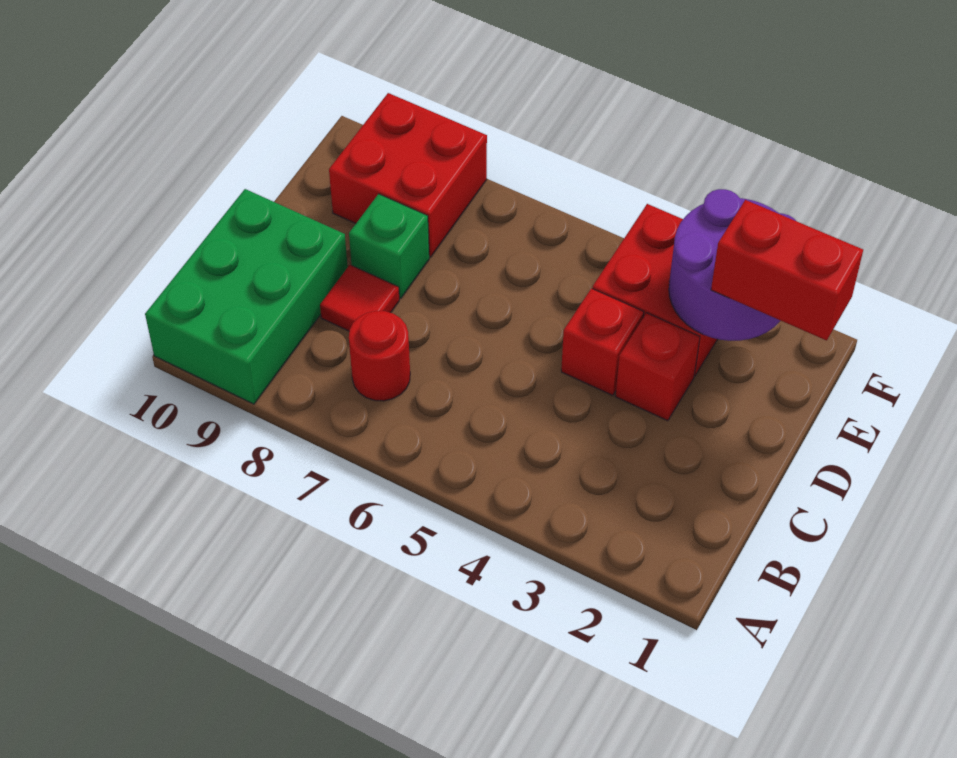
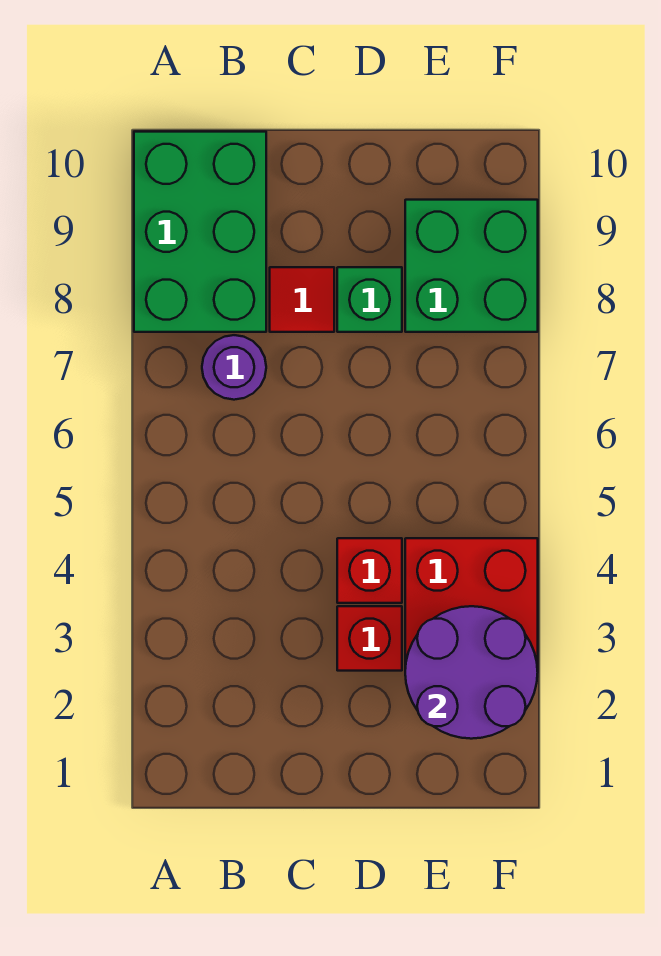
green brick A9:C10 level 1 -> green brick A8:B10 level 1
red round brick B7 level 1 -> purple round brick B7 level 1
red brick E1:E2 level 3 -> none
red brick E8:F9 level 1 -> green brick E8:F9 level 1

